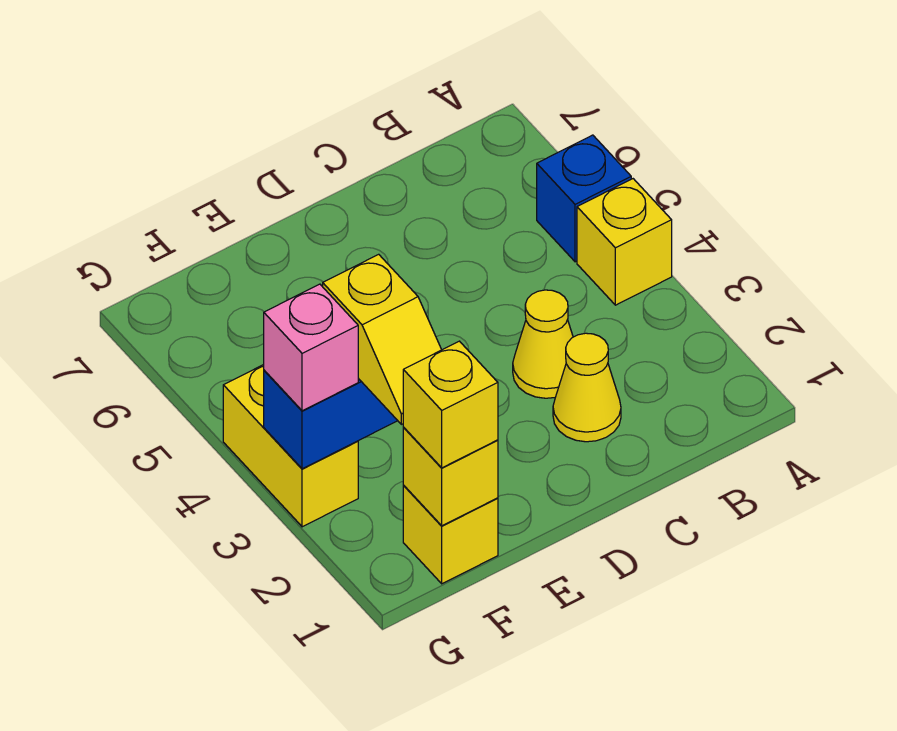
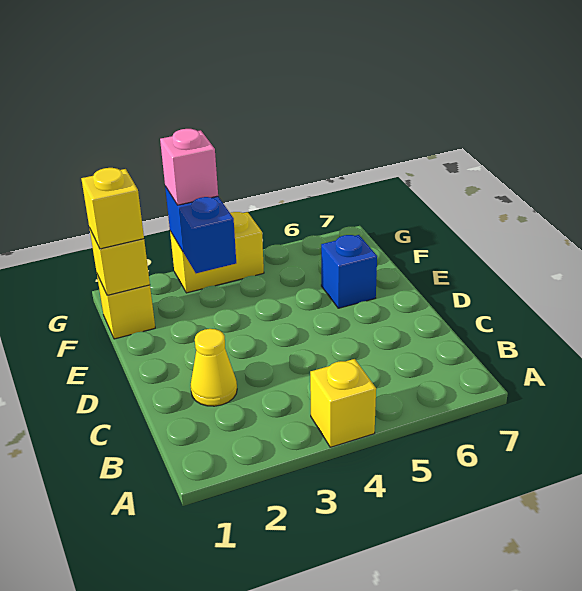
blue brick A5 level 1 -> blue brick E6 level 1
yellow cone C3 level 1 -> none
yellow slope F2:F3 level 3 top 3 -> none

